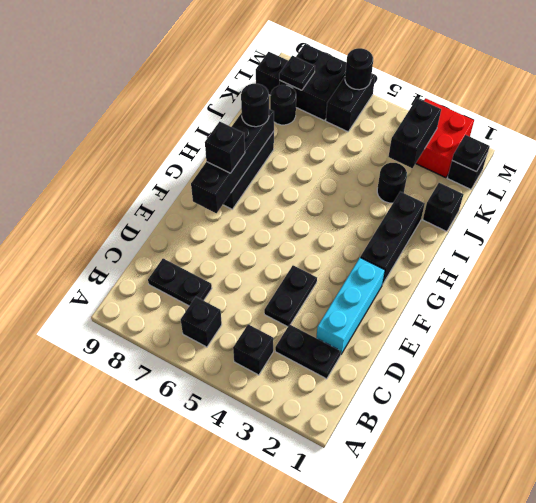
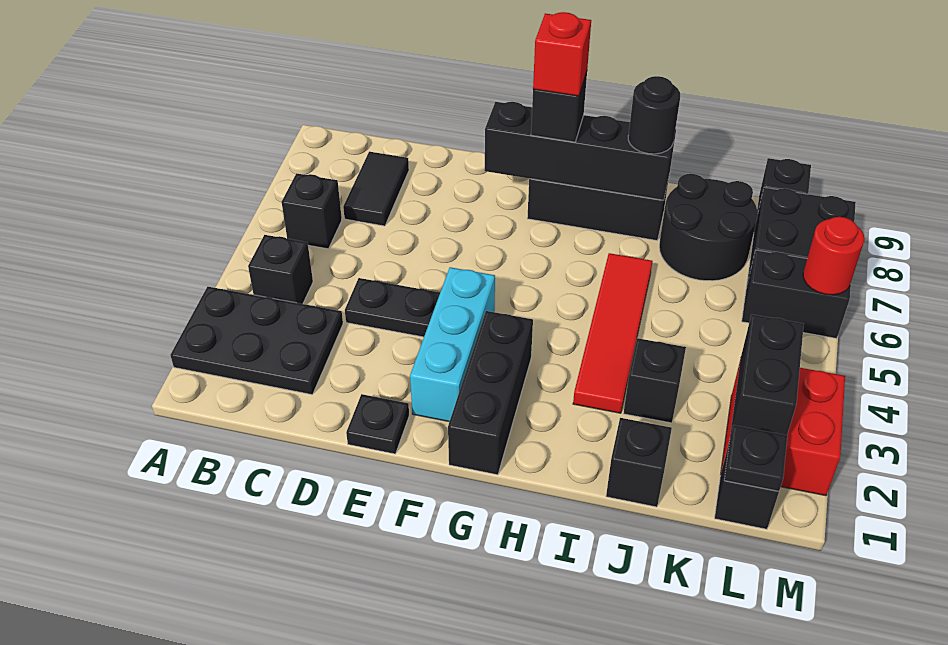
black plate C2:C3 level 1 -> black plate A2:C3 level 1
black plate C7:C8 level 1 -> black tile C7:C8 level 1
cyan brick D2:F2 level 1 -> cyan brick F2:F4 level 1
black brick G2:I2 level 1 -> black brick G1:G3 level 1
none -> red brick G8 level 4
none -> red tile I3:I6 level 1
black round brick J3 level 1 -> black brick J3 level 1
black brick K3:L3 level 2 -> black brick L2:L3 level 2
black round brick K8 level 1 -> black round brick J7:K8 level 1
black plate L8 level 2 -> black plate E1 level 1
black round brick M6 level 2 -> red round brick M6 level 2

